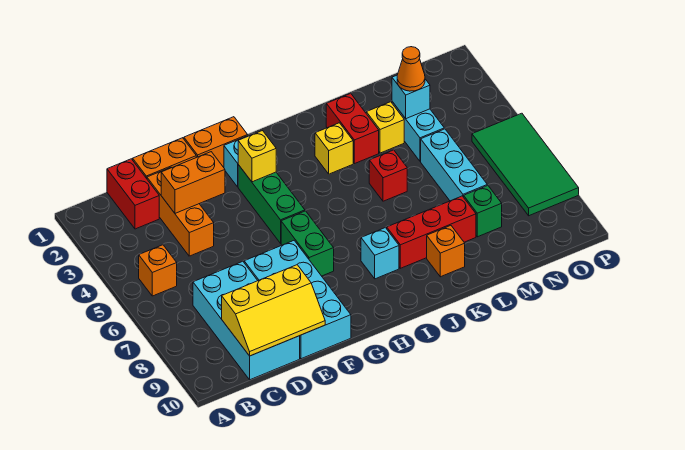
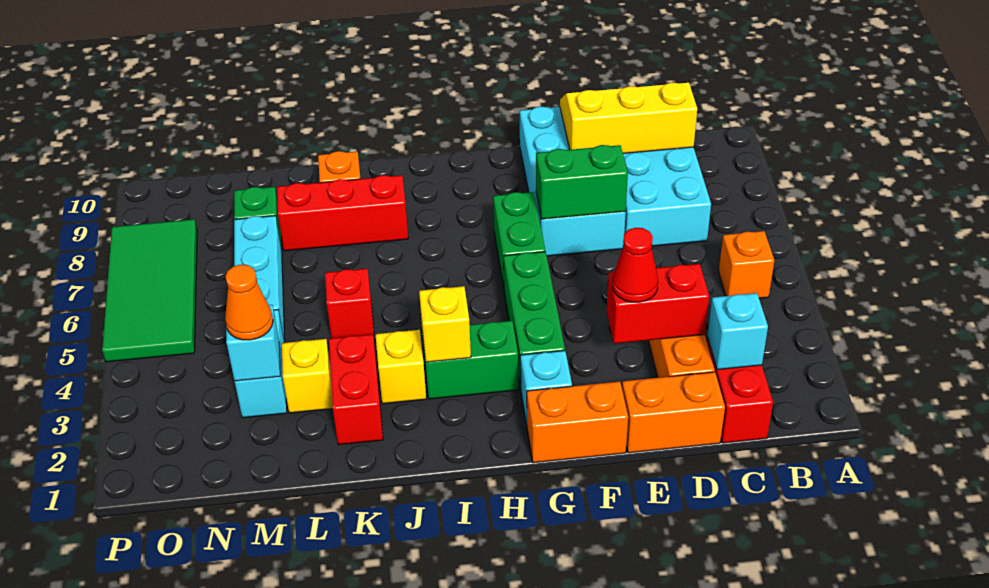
orange brick D3:E3 level 2 -> red brick D3:E3 level 2
none -> red cone E3 level 3
none -> green brick E7:F7 level 2
yellow brick G3 level 2 -> yellow brick I3 level 2
none -> green brick H3:I3 level 1
cyan brick I8 level 1 -> cyan brick C2 level 2

